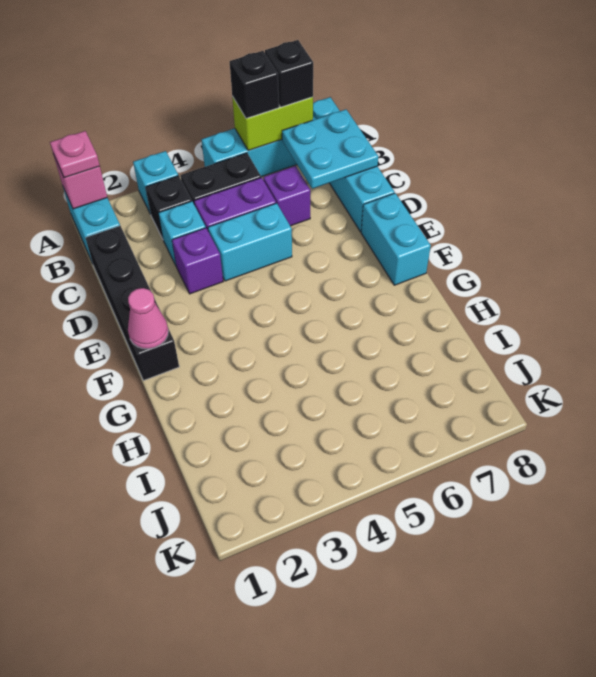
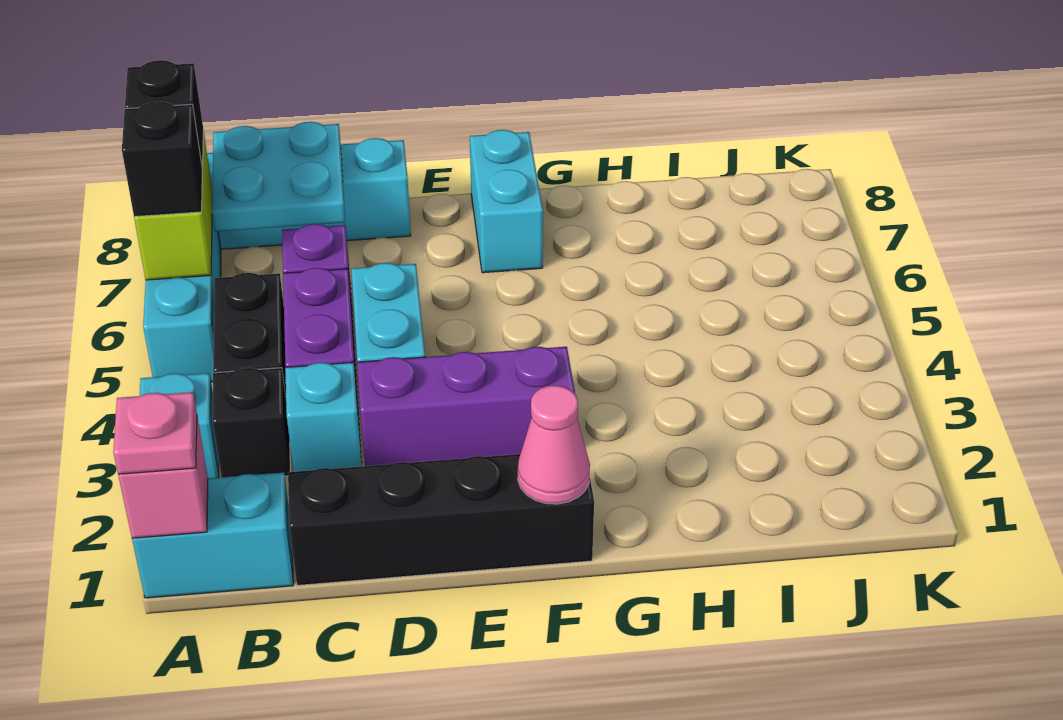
purple brick D3 level 1 -> purple brick D3:F3 level 1
cyan brick E8:F8 level 1 -> cyan brick F7:F8 level 1

